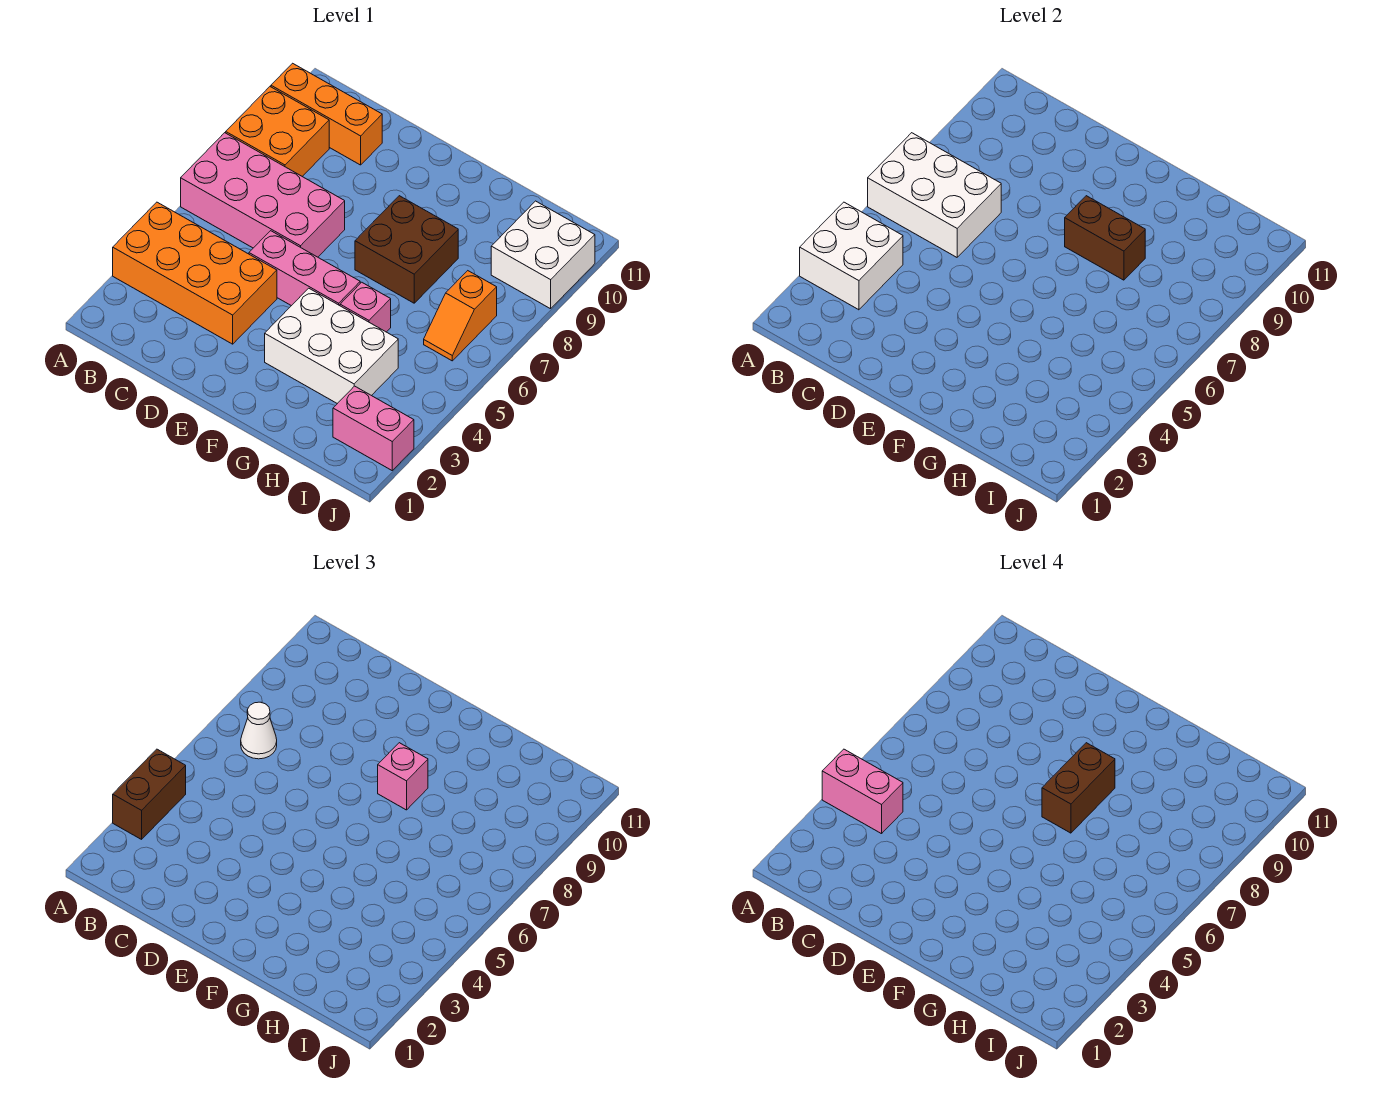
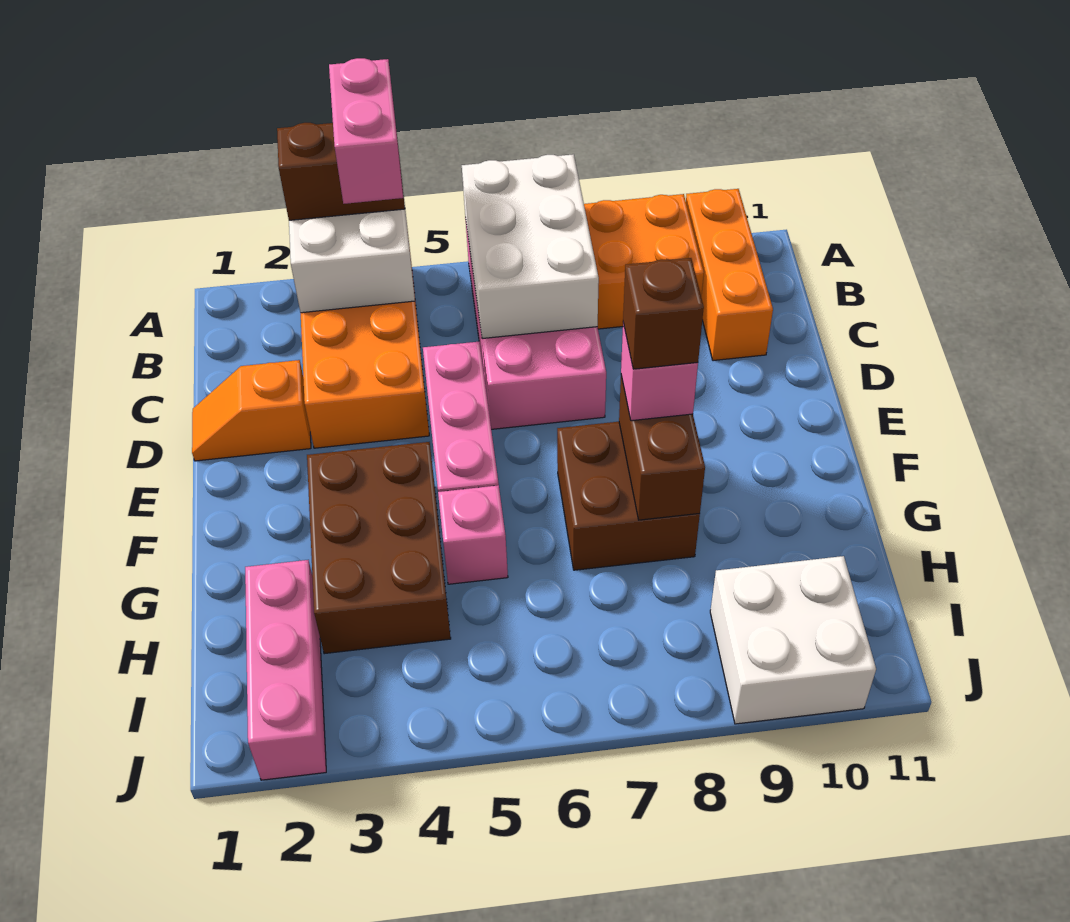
white cone B7 level 3 -> none
white brick F3:H4 level 1 -> brown brick F3:H4 level 1
brown brick F7:F8 level 4 -> brown brick F8 level 4
pink brick I2:J2 level 1 -> pink brick H2:J2 level 1
orange slope I6:I7 level 1 top 7 -> orange slope D1:D2 level 1 top 2

